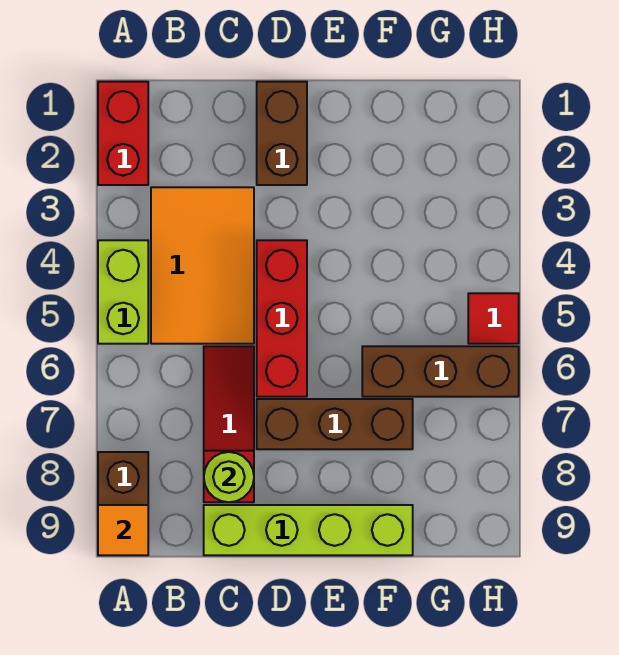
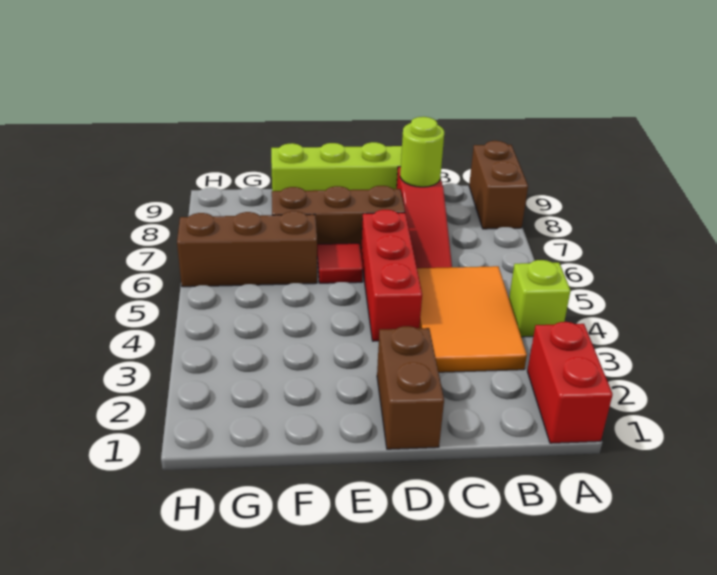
lime brick A4:A5 level 1 -> lime brick A4 level 1
orange tile A9 level 2 -> none
red tile H5 level 1 -> red tile E6 level 1

